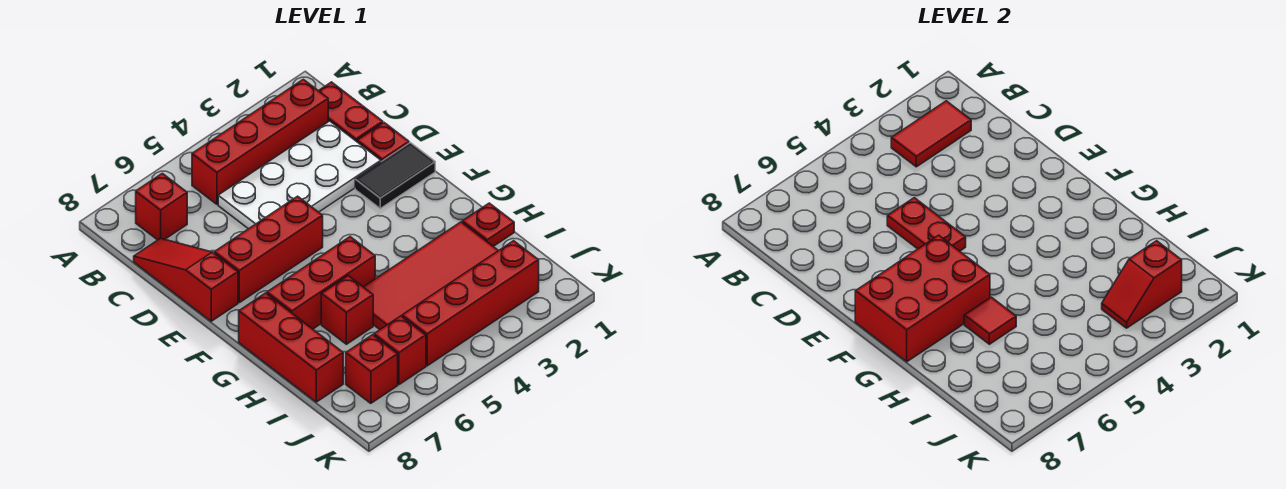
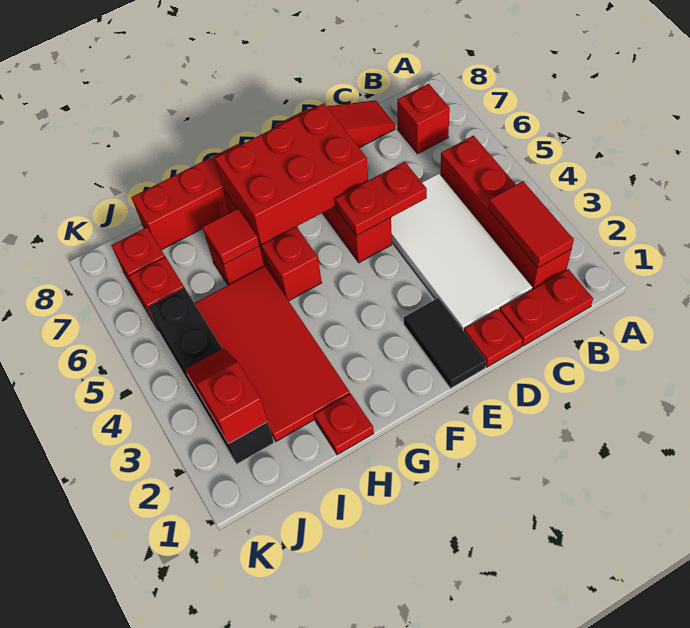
white plate C2:D5 level 1 -> white tile C2:D5 level 1
red brick F6:G8 level 2 -> red brick E6:G7 level 2
red brick J2:J5 level 1 -> black brick J2:J5 level 1

